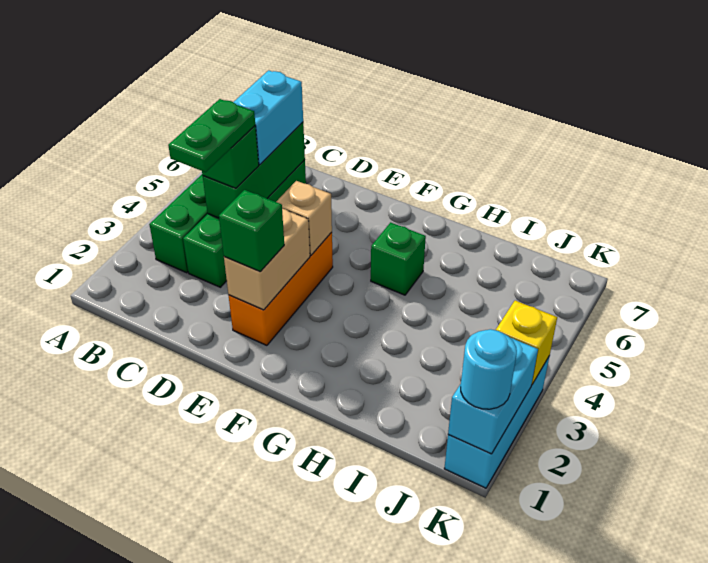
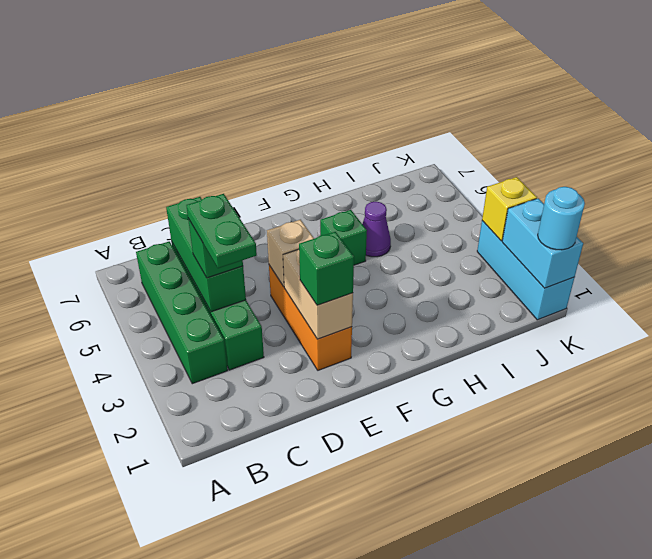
cyan brick C5:C6 level 3 -> none
none -> purple cone H5 level 1

